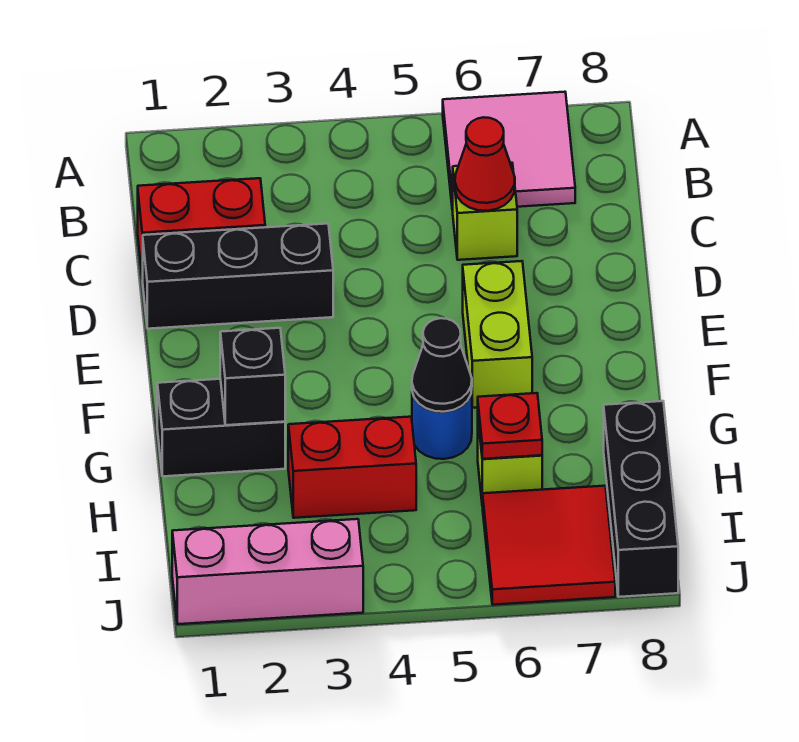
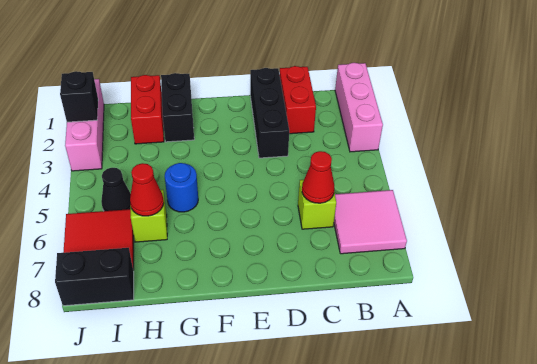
none -> pink brick A1:A3 level 1
lime brick E6:F6 level 1 -> none
black brick G2 level 2 -> black brick J2 level 2
black cone G5 level 2 -> black cone I5 level 1
red brick H3:H4 level 1 -> red brick H1:H2 level 1
red plate H6 level 2 -> red cone H6 level 2
black brick H8:J8 level 1 -> black brick I8:J8 level 1

